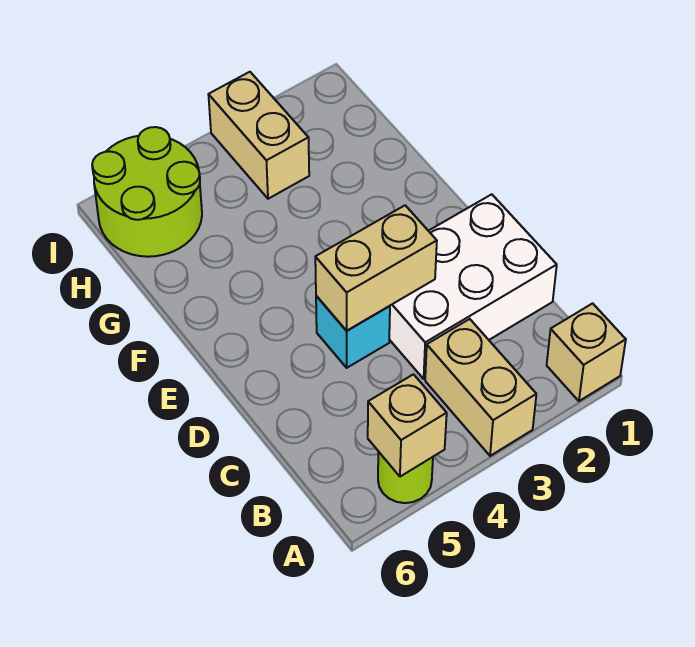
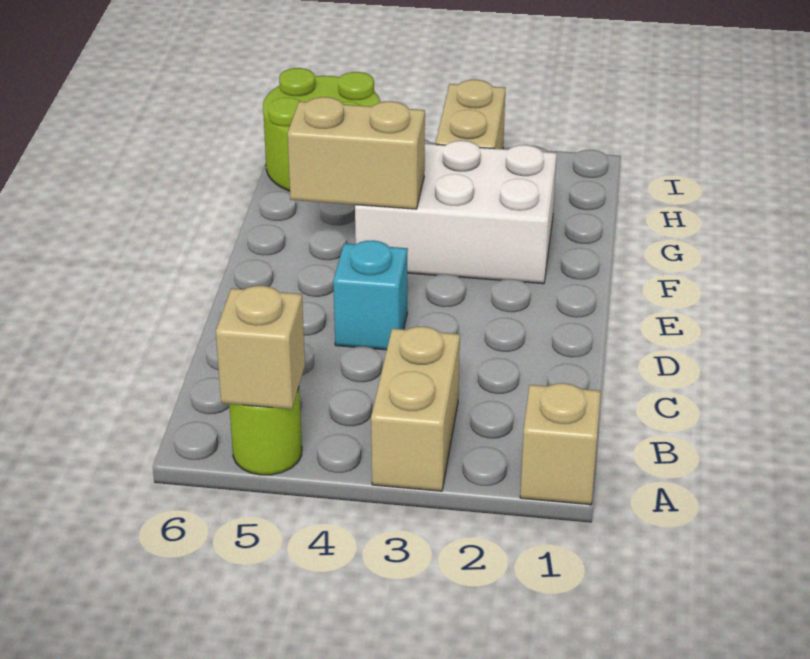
white brick C1:D3 level 1 -> white brick F2:G4 level 1
tan brick D3:D4 level 2 -> tan brick F4:F5 level 2

